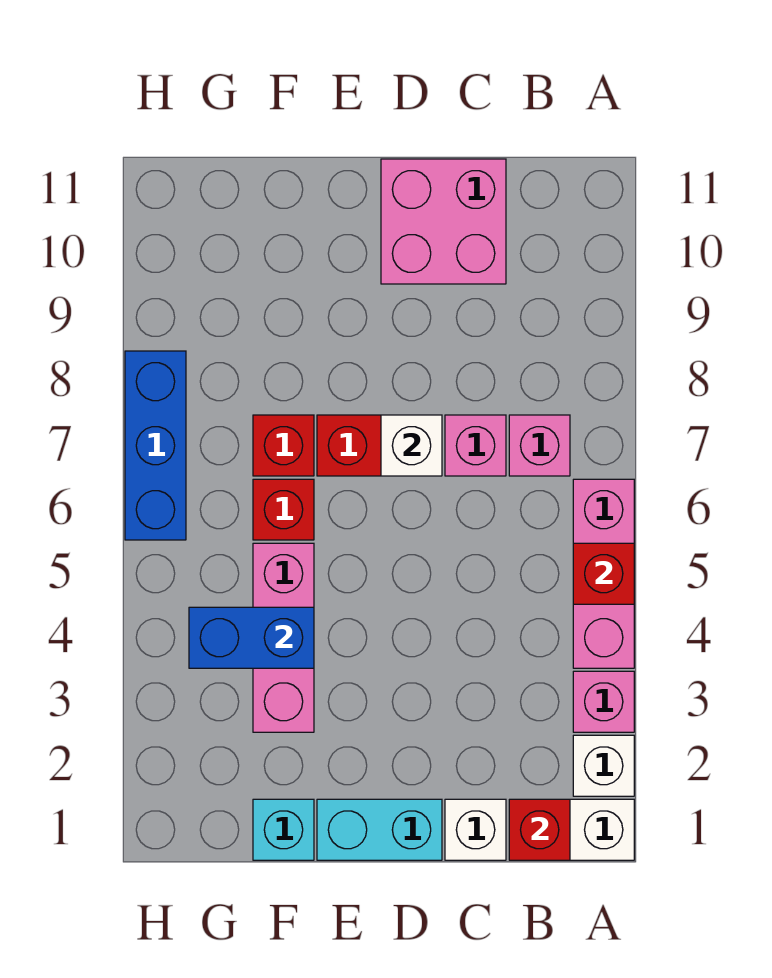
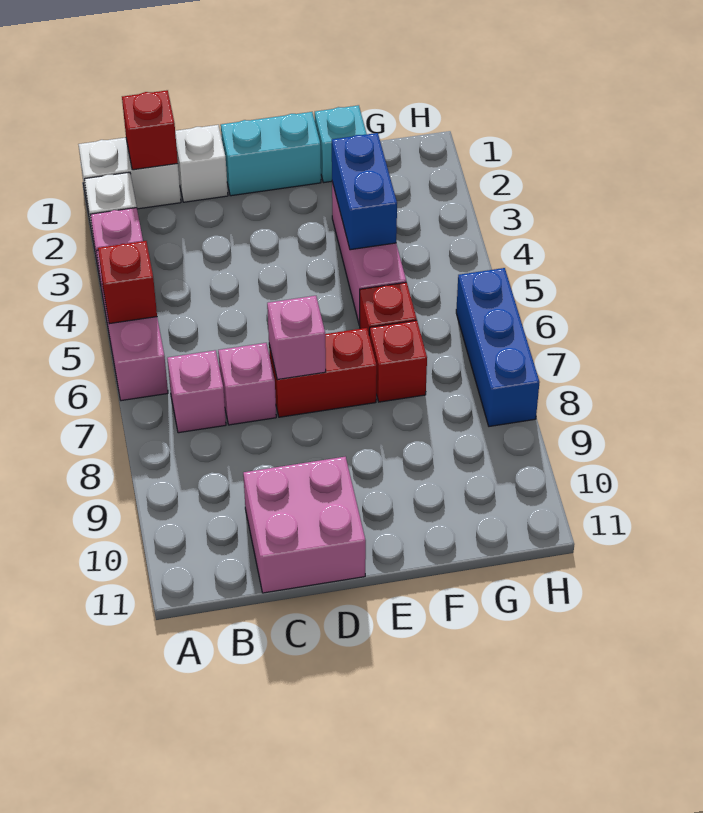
white brick D7 level 2 -> pink brick D7 level 2
blue brick F4:G4 level 2 -> blue brick F3:F4 level 2

